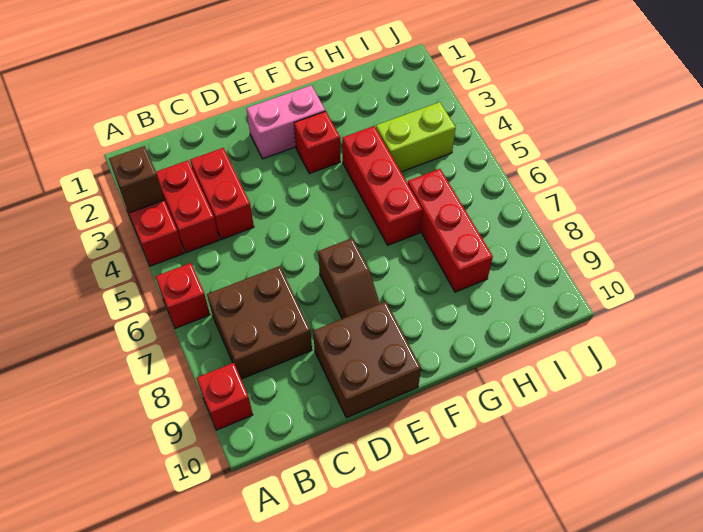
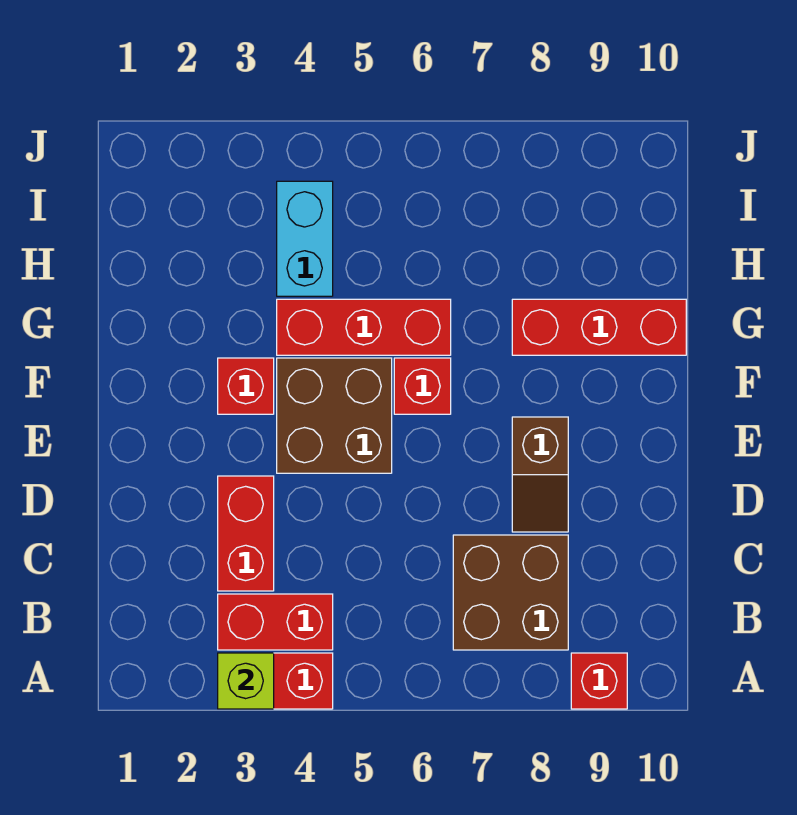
brown brick A3 level 2 -> lime brick A3 level 2
red brick A6 level 1 -> red brick F6 level 1
red brick C3:C4 level 1 -> red brick C3:D3 level 1
brown brick D9:E10 level 1 -> brown brick E4:F5 level 1
pink brick E2:F2 level 1 -> none
brown slope E7:E8 level 1 top 7 -> brown slope D8:E8 level 1 top E
lime brick H4:I4 level 1 -> cyan brick H4:I4 level 1
red brick H6:H8 level 1 -> red brick G8:G10 level 1

